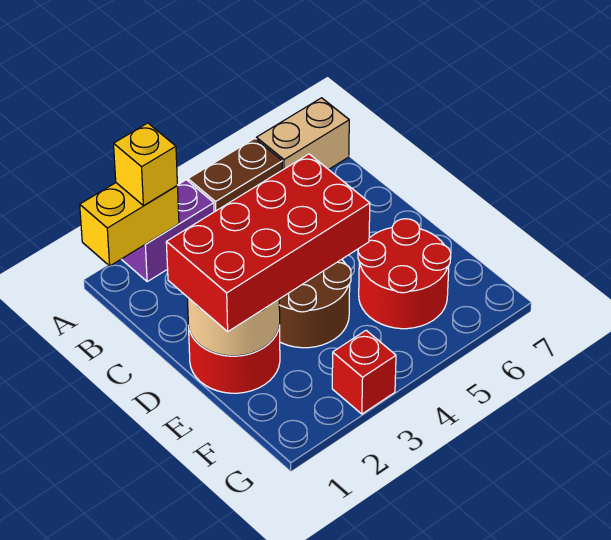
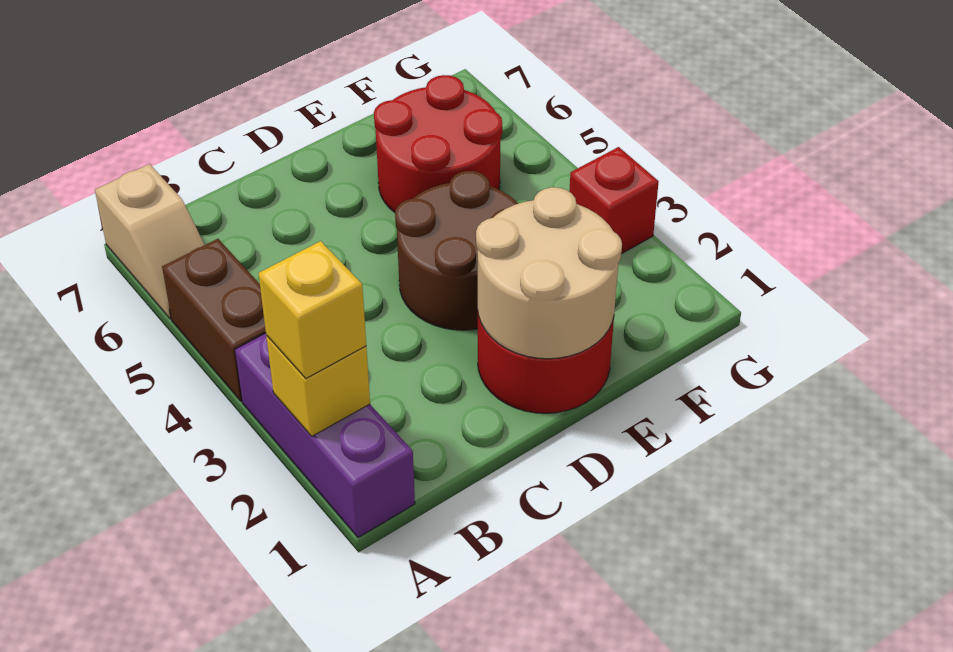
yellow brick A1:A2 level 2 -> yellow brick A2 level 2
purple brick A2:A3 level 1 -> purple brick A1:A3 level 1
tan brick A6:A7 level 1 -> tan slope A6:A7 level 1 top 7
red brick D1:E4 level 3 -> none

